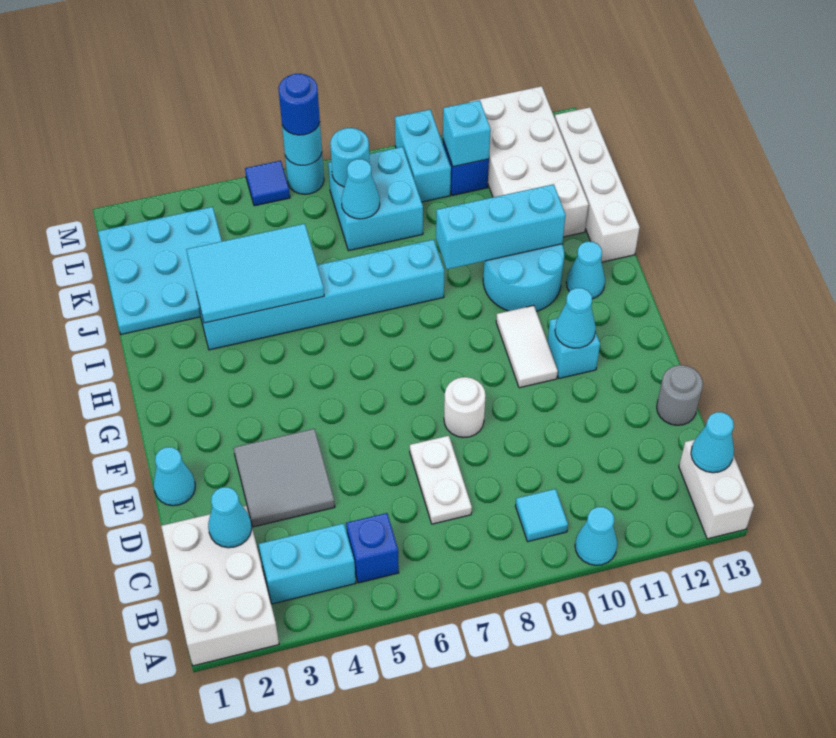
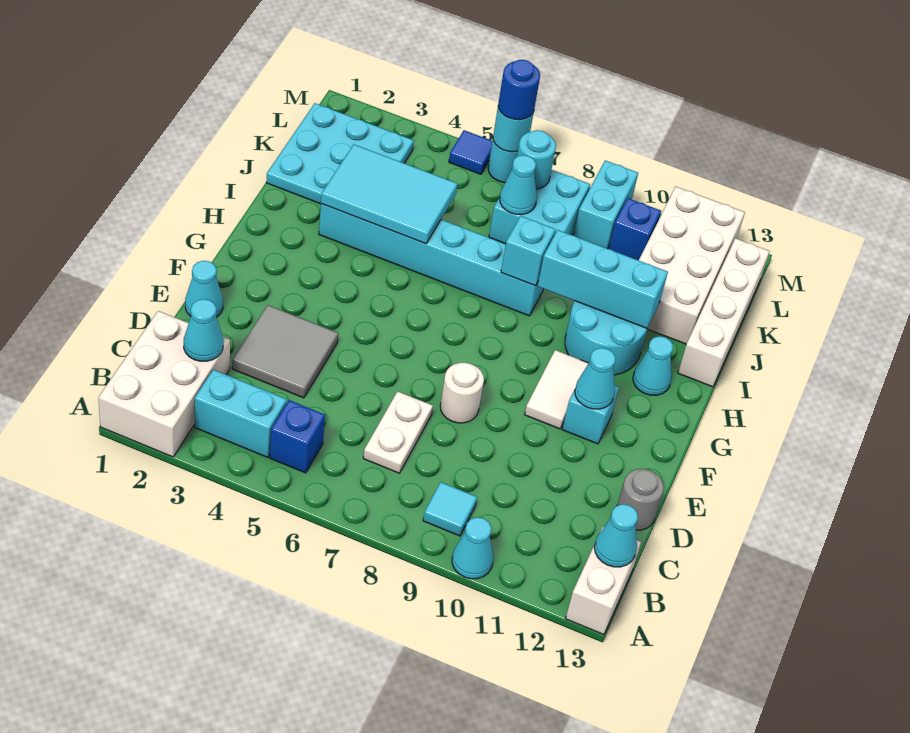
cyan brick L10 level 2 -> cyan brick I8 level 2

